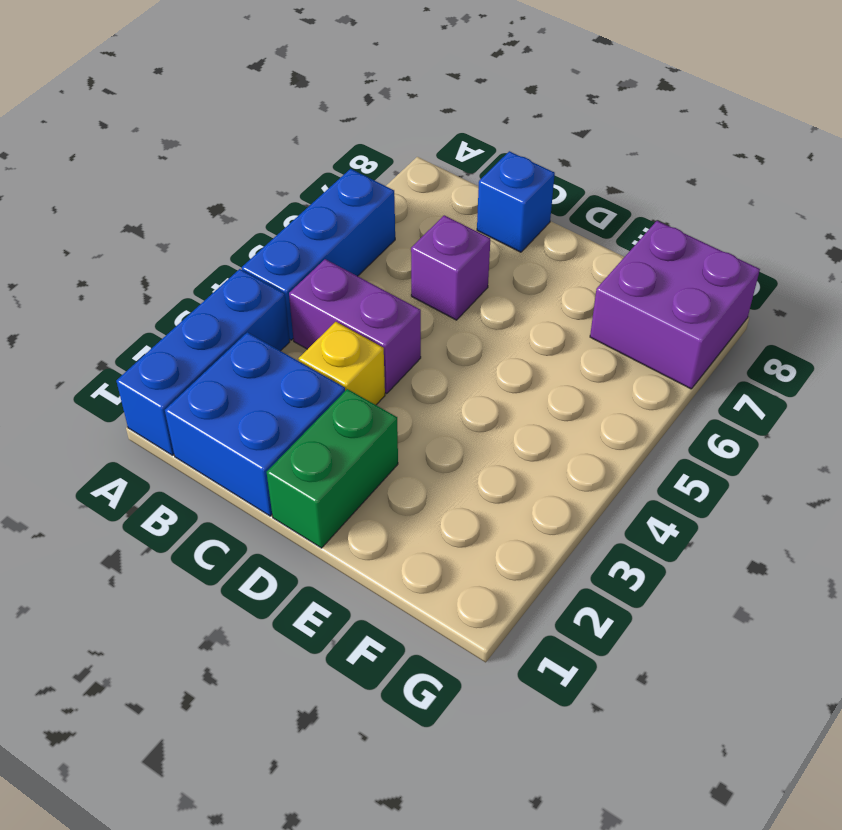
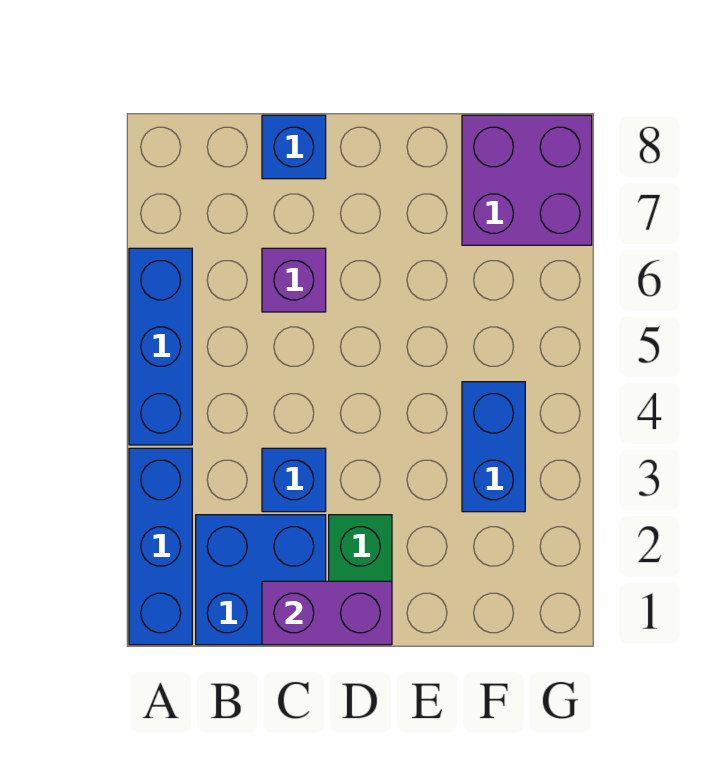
purple brick B4:C4 level 1 -> purple brick C1:D1 level 2
yellow brick C3 level 1 -> blue brick C3 level 1
none -> blue brick F3:F4 level 1

